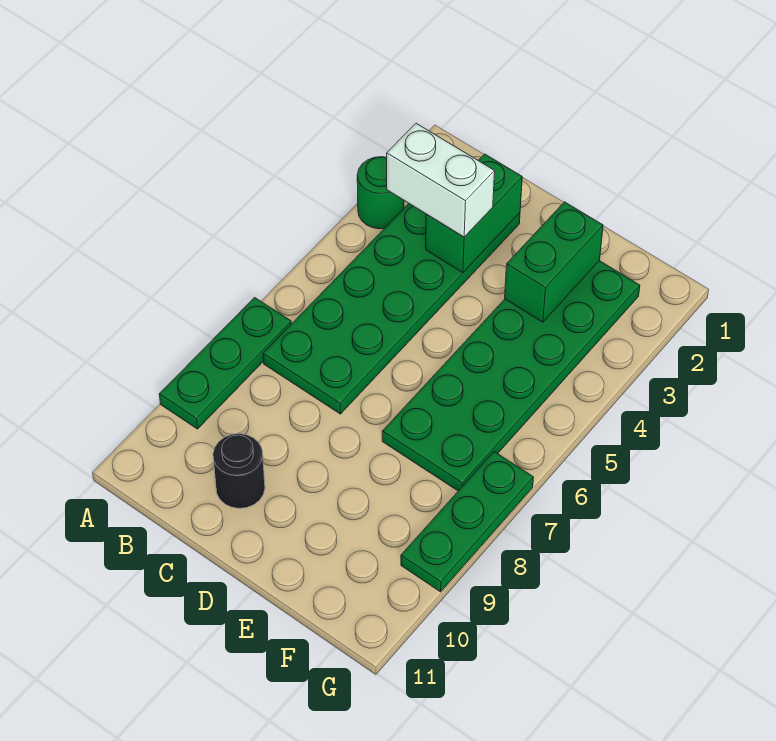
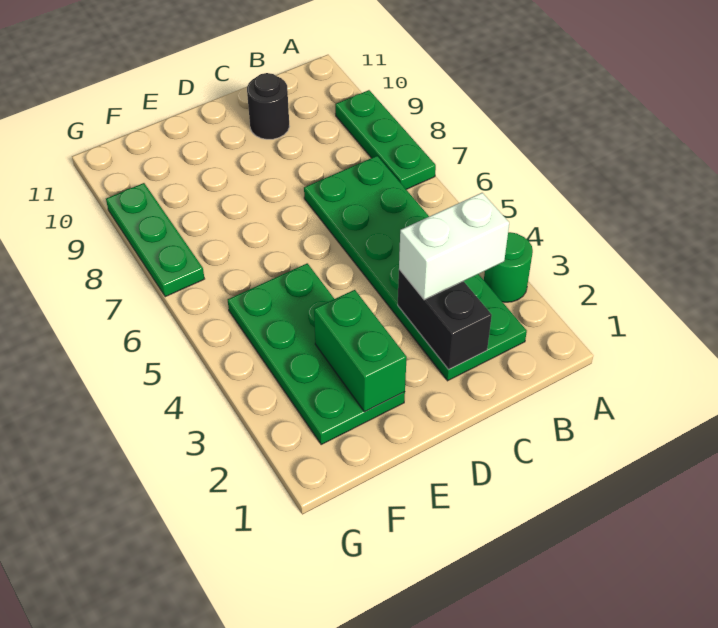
green brick C2:C3 level 2 -> black brick C2:C3 level 2
green plate E2:F7 level 1 -> green plate E2:F5 level 1

